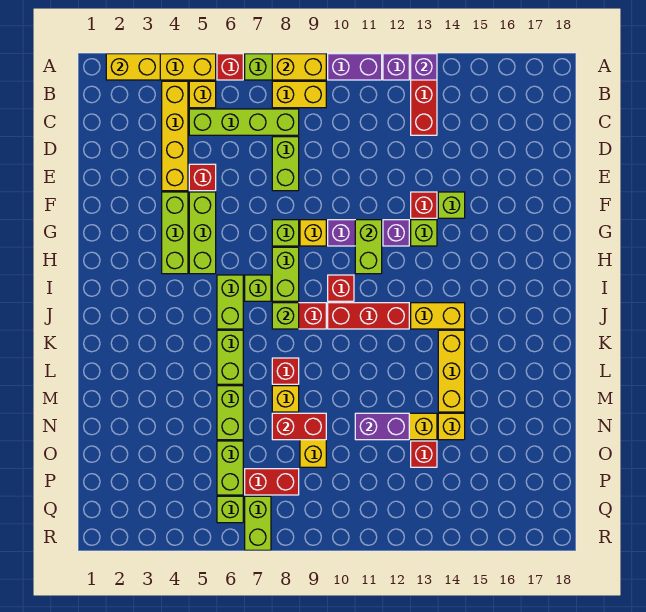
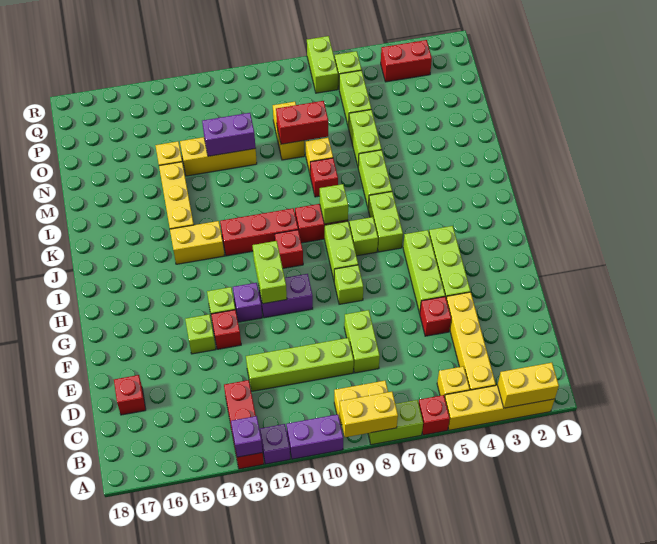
lime brick C5:C8 level 1 -> lime brick D9:D12 level 1
yellow brick G9 level 1 -> none
red brick O13 level 1 -> red brick D17 level 1
red brick P7:P8 level 1 -> red brick Q3:Q4 level 1

